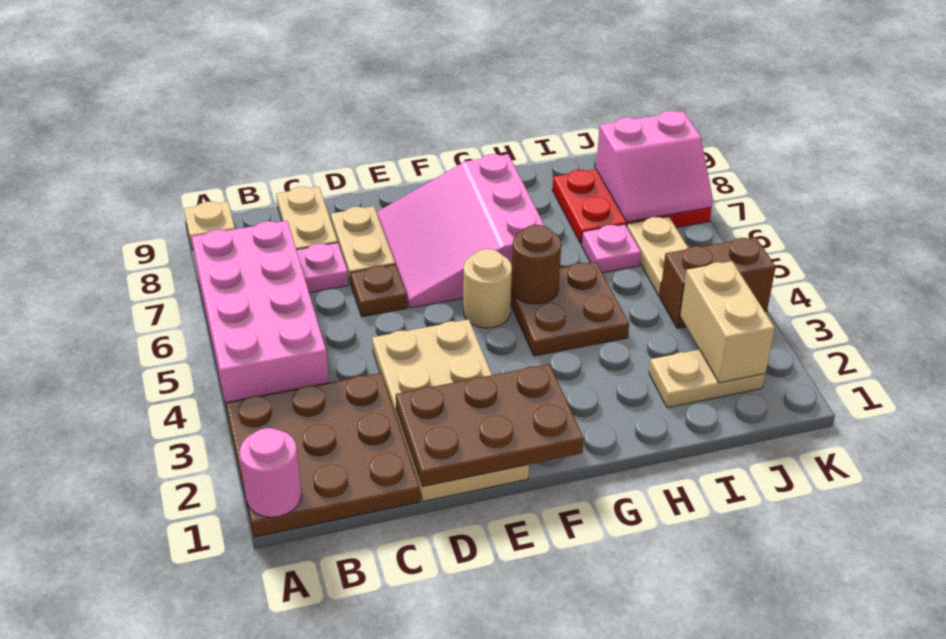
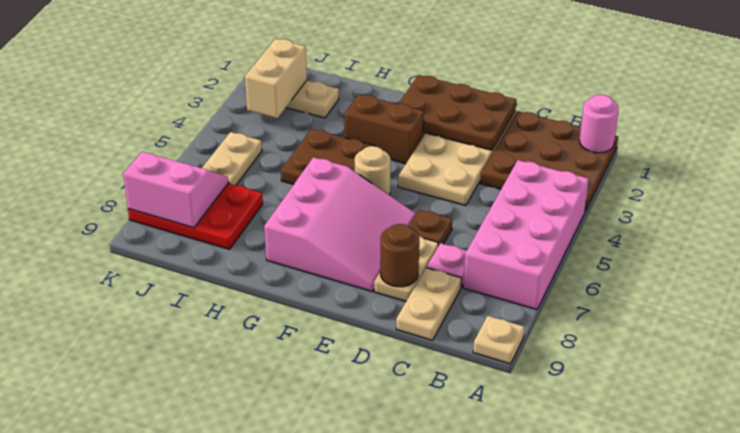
brown round brick G5 level 2 -> brown round brick D8 level 2
pink plate I6 level 1 -> none
brown brick J4:K4 level 1 -> brown brick F3:G3 level 1

